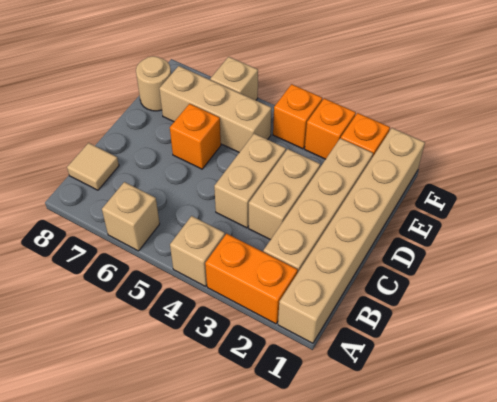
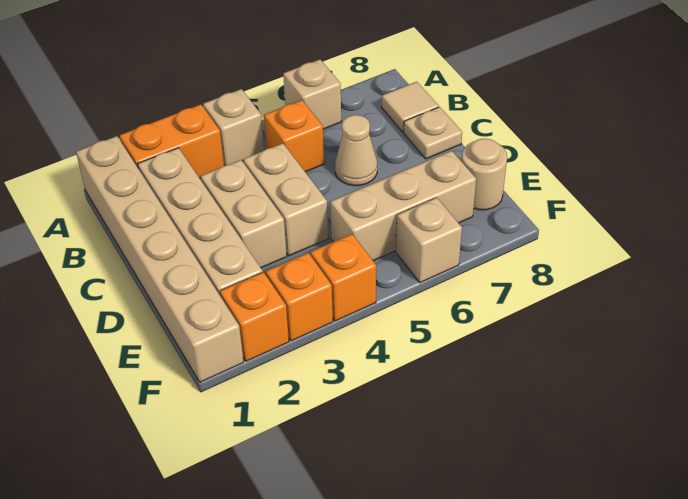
none -> tan cone C6 level 1
none -> tan plate C8 level 1
orange brick D6 level 1 -> orange brick B5 level 1

